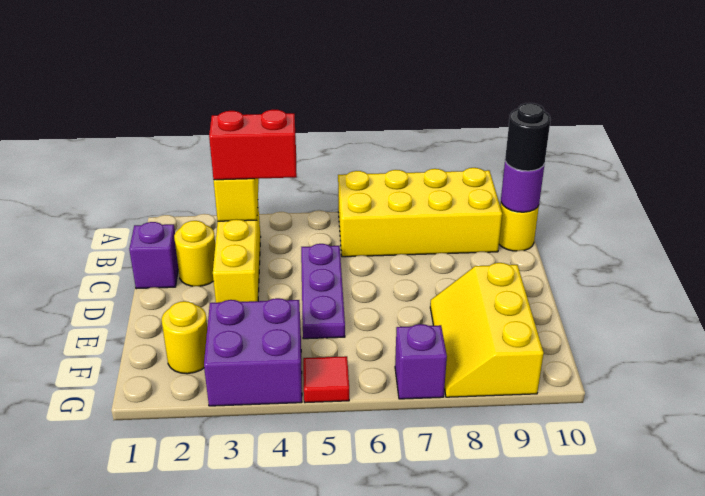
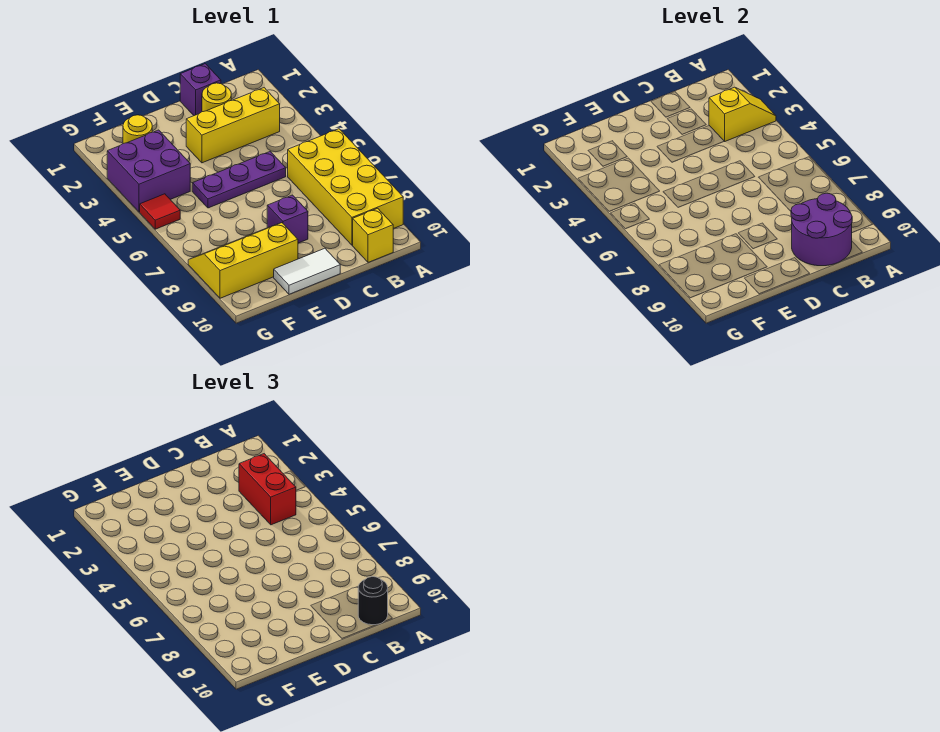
yellow round brick B10 level 1 -> yellow brick B10 level 1
purple round brick B10 level 2 -> purple round brick B9:C10 level 2
none -> white tile D10:E10 level 1
purple brick G7 level 1 -> purple brick D8 level 1

